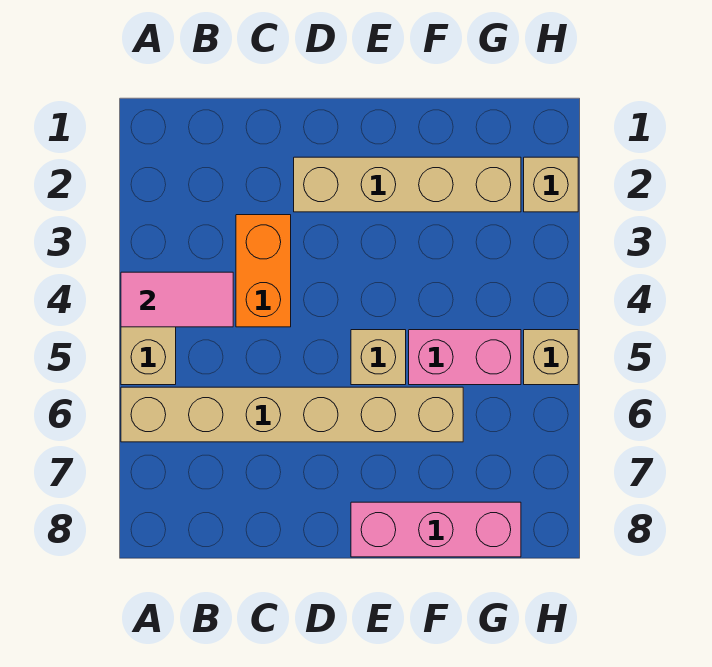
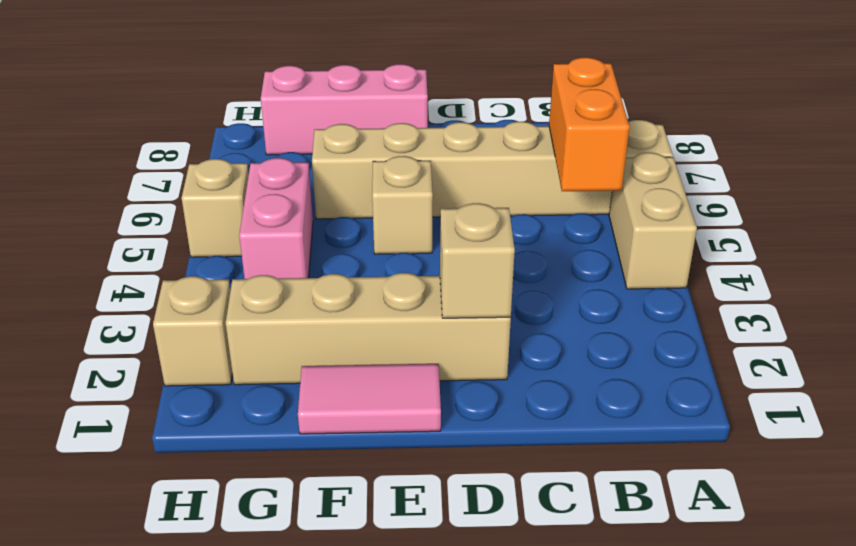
pink tile A4:B4 level 2 -> pink tile E1:F1 level 1
orange brick C3:C4 level 1 -> orange brick B5:B6 level 2
none -> tan brick D2 level 2
pink brick F5:G5 level 1 -> pink brick G4:G5 level 1

